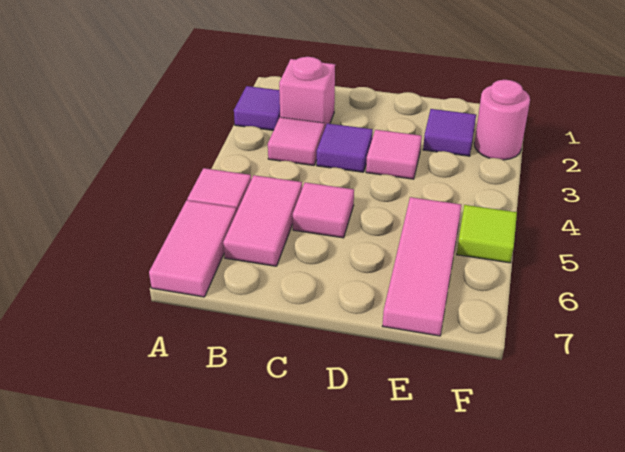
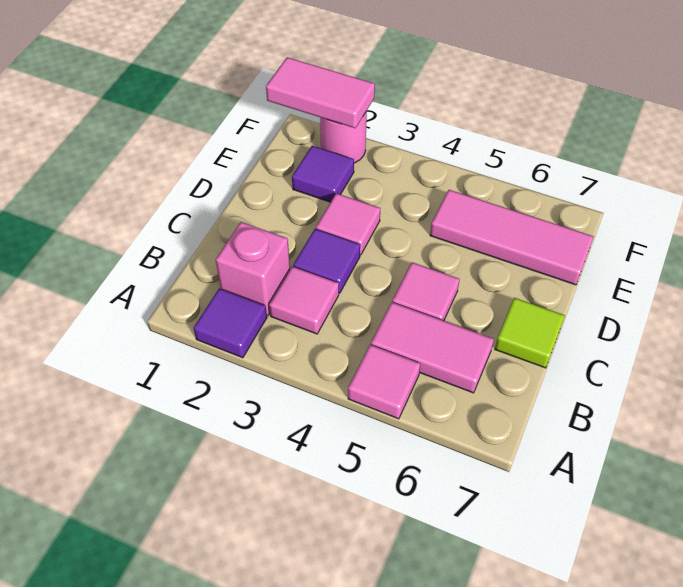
pink tile A6:A7 level 1 -> pink tile F1:F2 level 2
lime tile F5 level 1 -> lime tile C7 level 1

